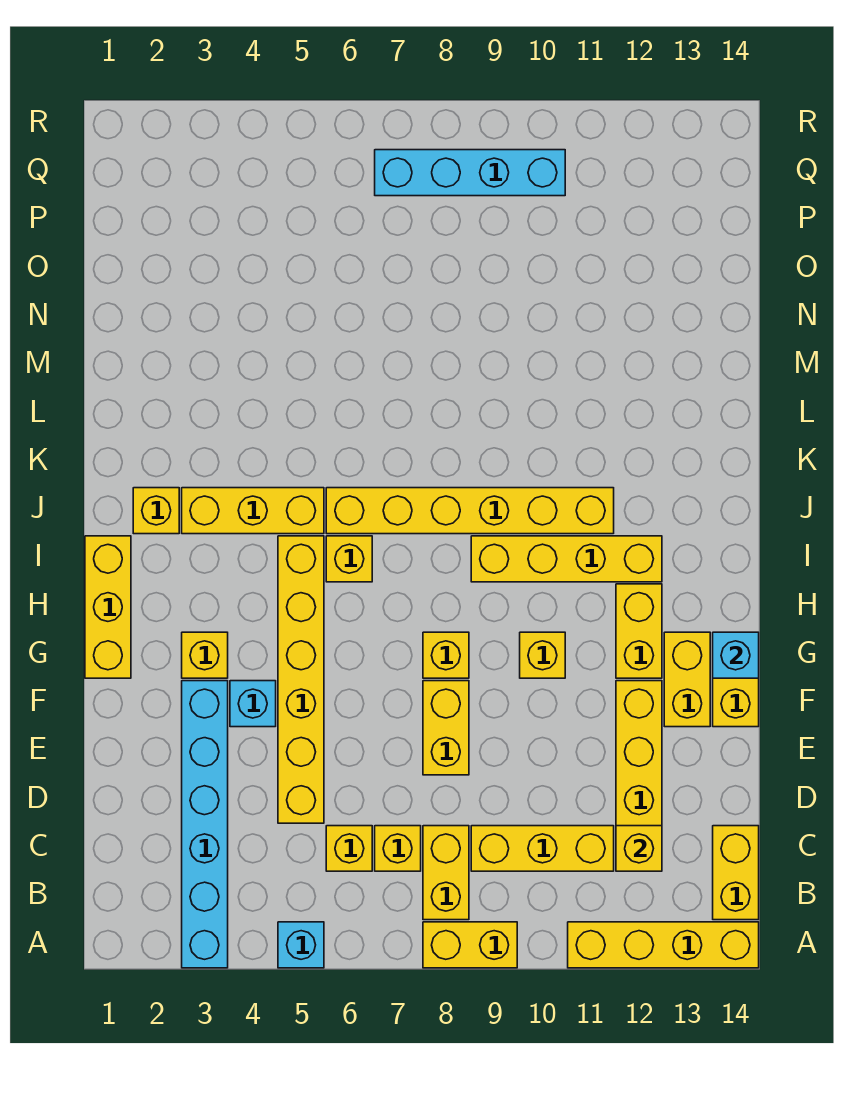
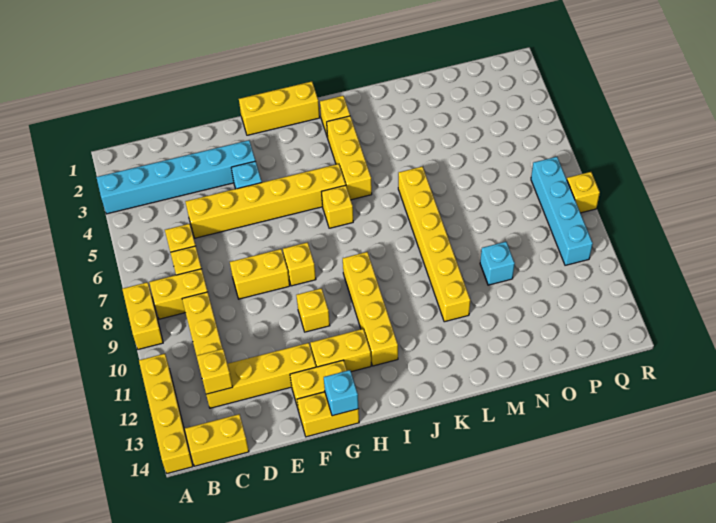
cyan brick A5 level 1 -> cyan brick N10 level 1
yellow brick G3 level 1 -> yellow brick R8 level 1
yellow brick J6:J11 level 1 -> yellow brick L6:L11 level 1

